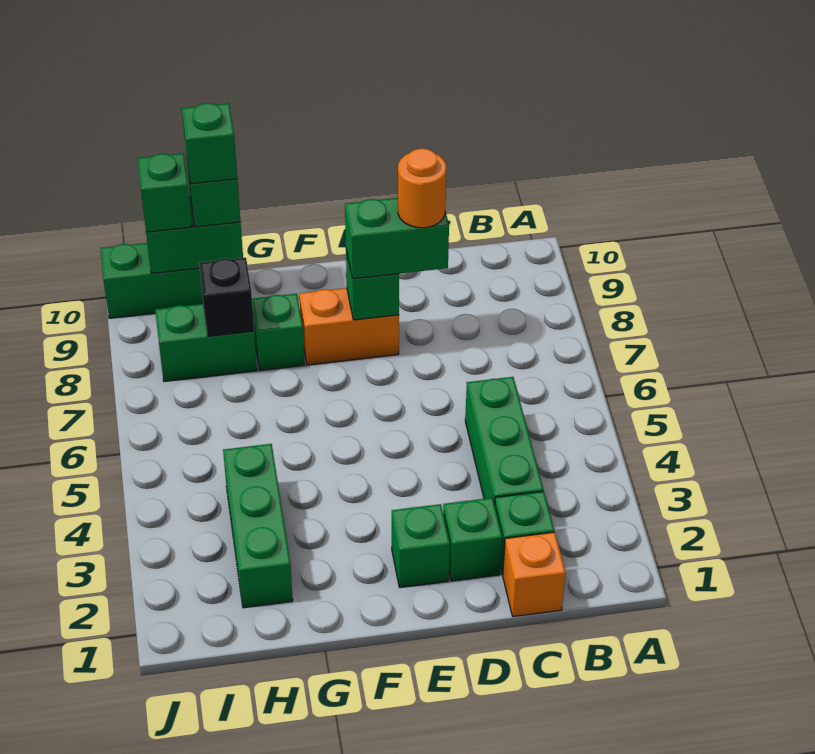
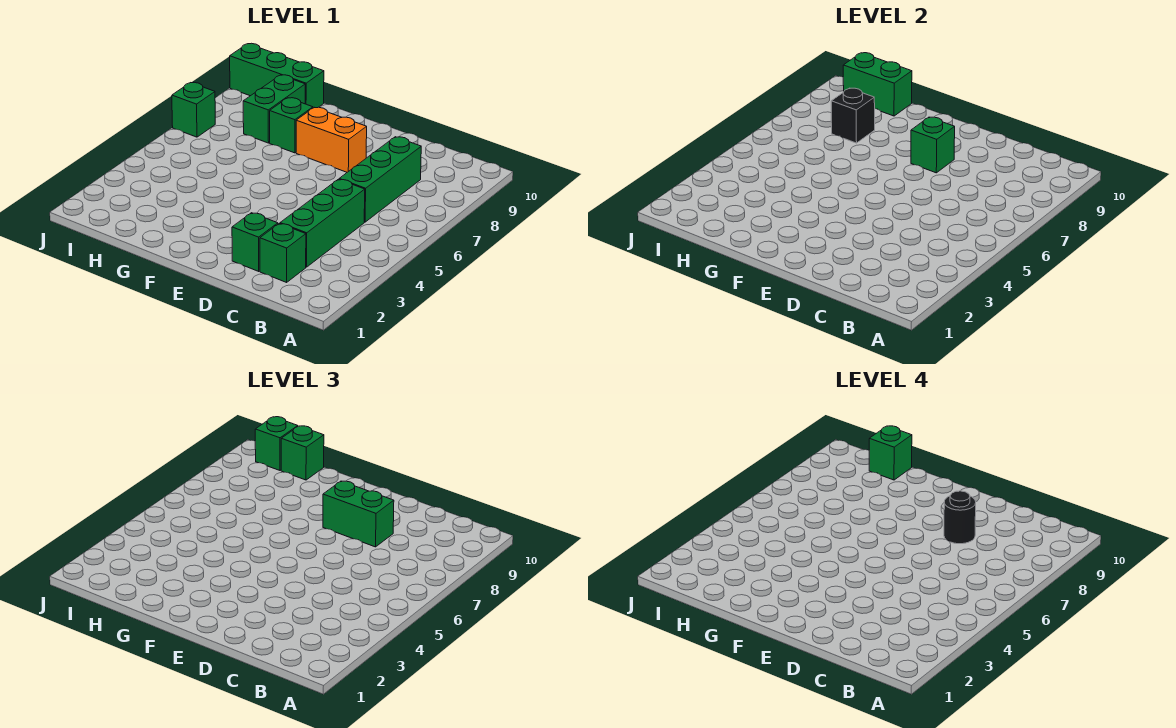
orange brick C1 level 1 -> none
orange round brick D8 level 4 -> black round brick D8 level 4
green brick E2 level 1 -> green brick J7 level 1
green brick H2:H4 level 1 -> green brick C6:C8 level 1
green brick H8:I8 level 1 -> green brick H8:H9 level 1

